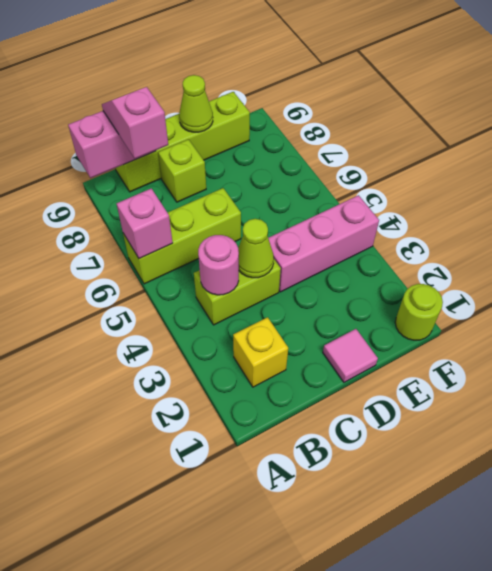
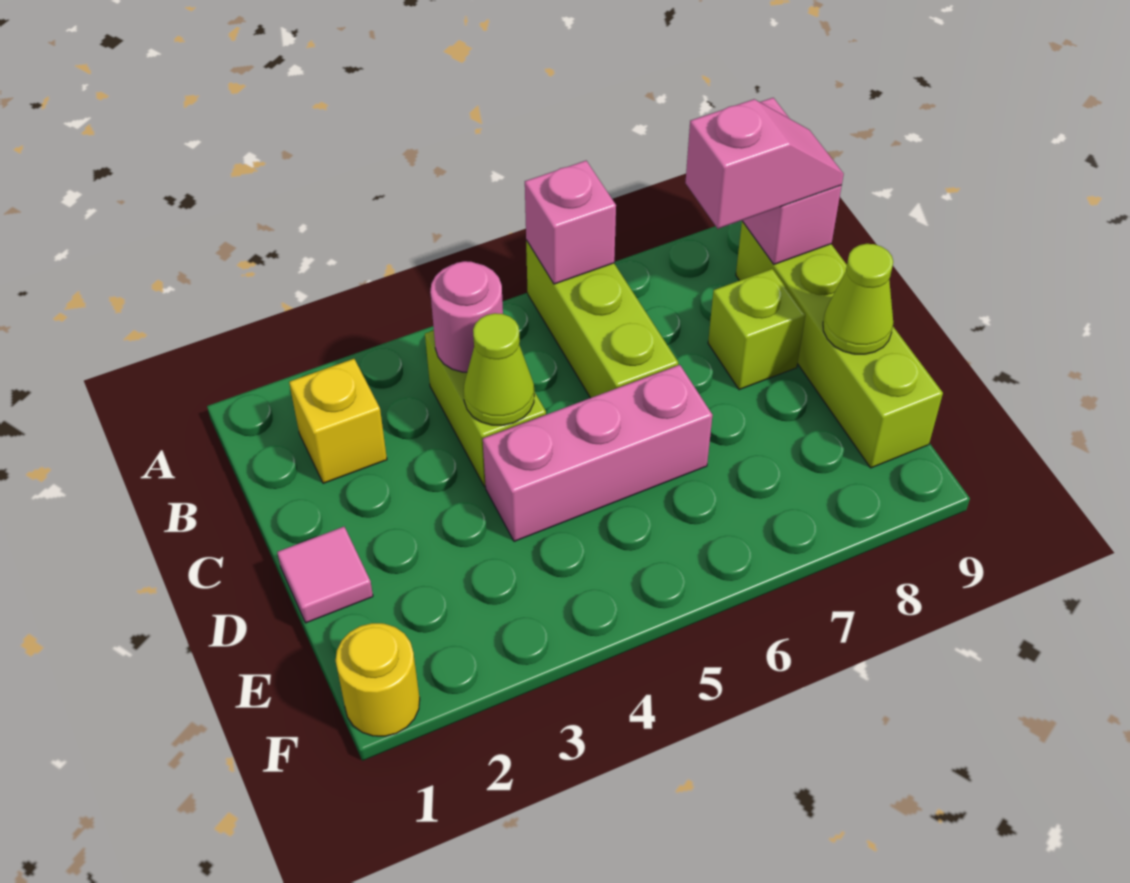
pink brick D4:F4 level 1 -> pink brick D4:D6 level 1
lime round brick F1 level 1 -> yellow round brick F1 level 1

